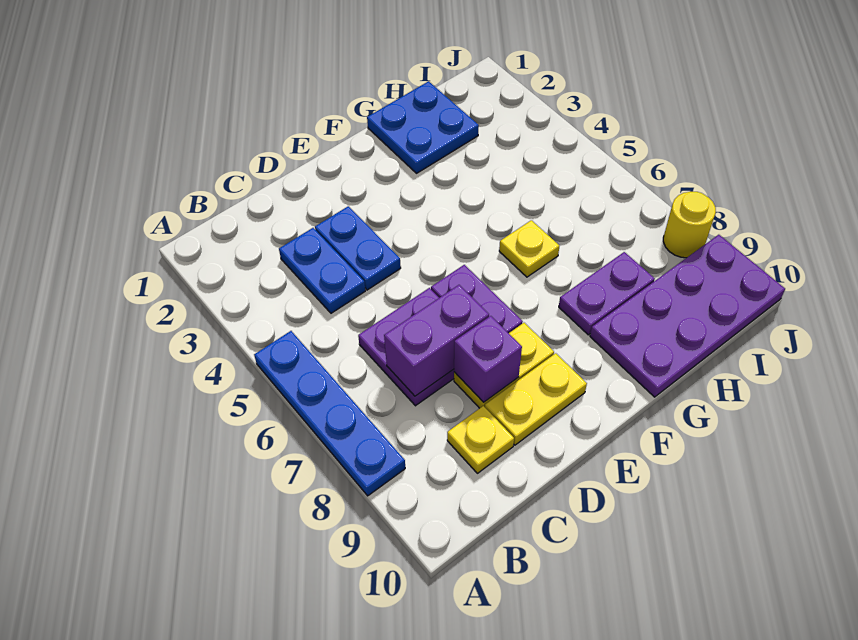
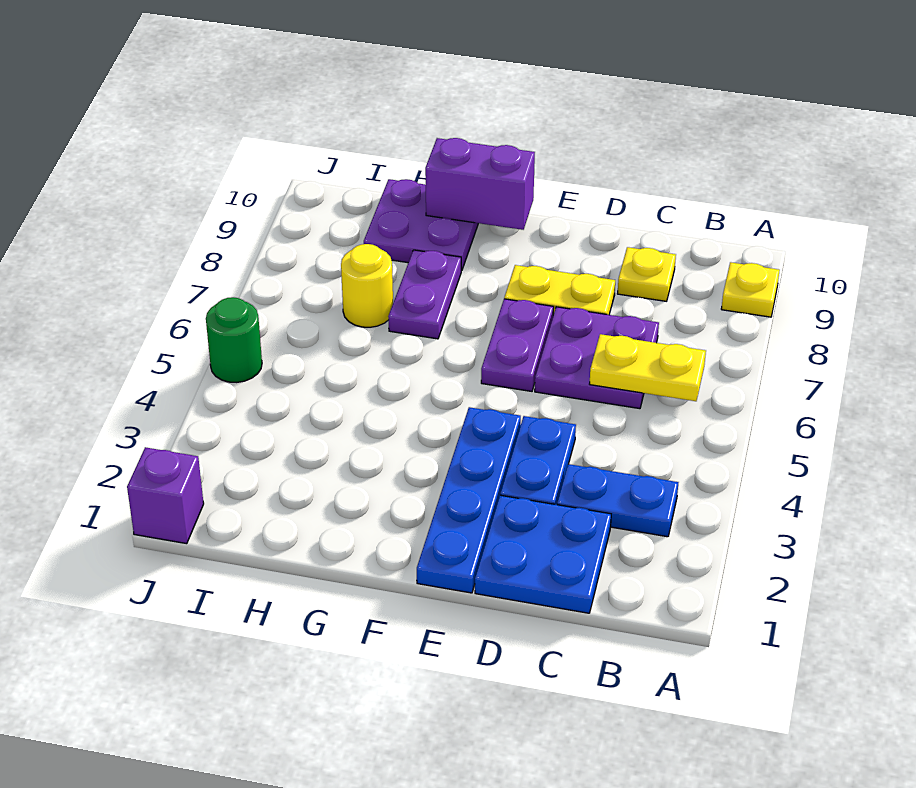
blue plate A5:A8 level 1 -> blue plate E1:E4 level 1
blue plate C3:C4 level 1 -> blue plate B3:C3 level 1
purple brick C7:D7 level 2 -> purple brick F10:G10 level 2
purple brick D8 level 2 -> purple brick J1 level 1
yellow plate D9:E9 level 1 -> yellow plate B6:C6 level 2
blue plate G1:H2 level 1 -> blue plate C1:D2 level 1
yellow plate G6 level 1 -> yellow plate A9 level 1
purple plate G8:H8 level 1 -> purple plate G7:G8 level 1
purple plate G9:J10 level 1 -> purple plate G9:H10 level 1
none -> green round brick J5 level 1
yellow round brick J8 level 1 -> yellow round brick H7 level 1

